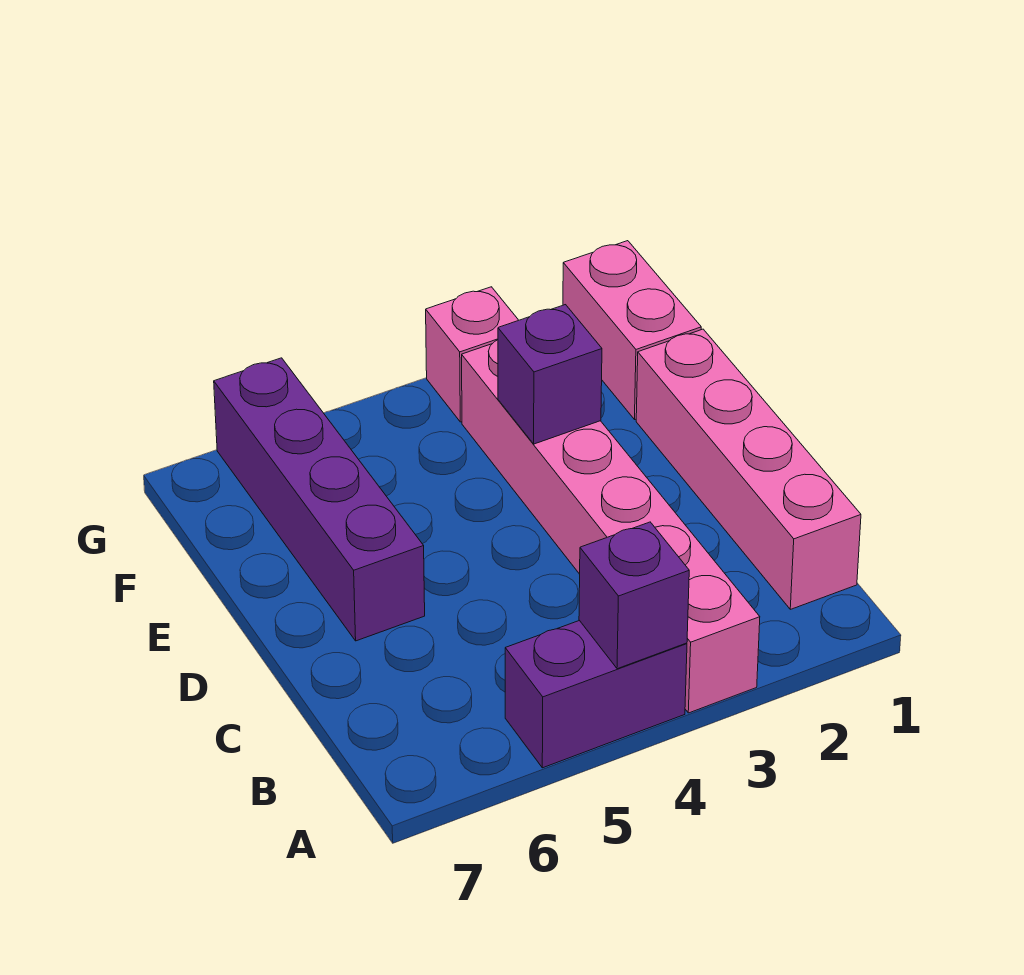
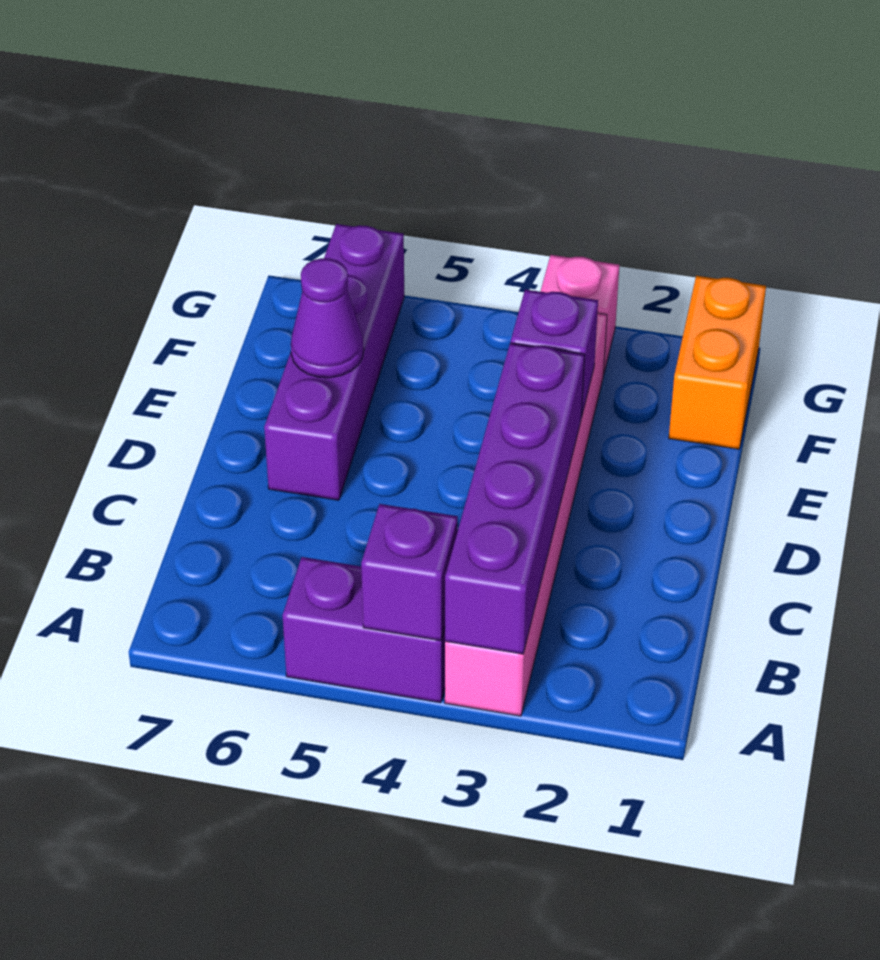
none -> purple brick A3:D3 level 2
pink brick B1:E1 level 1 -> none
none -> purple cone E6 level 2
pink brick F1:G1 level 1 -> orange brick F1:G1 level 1

